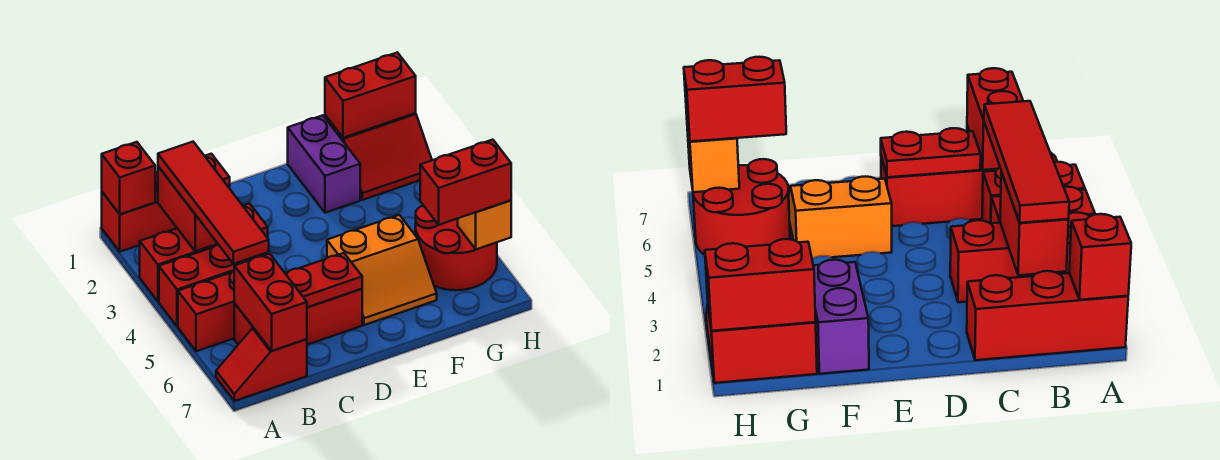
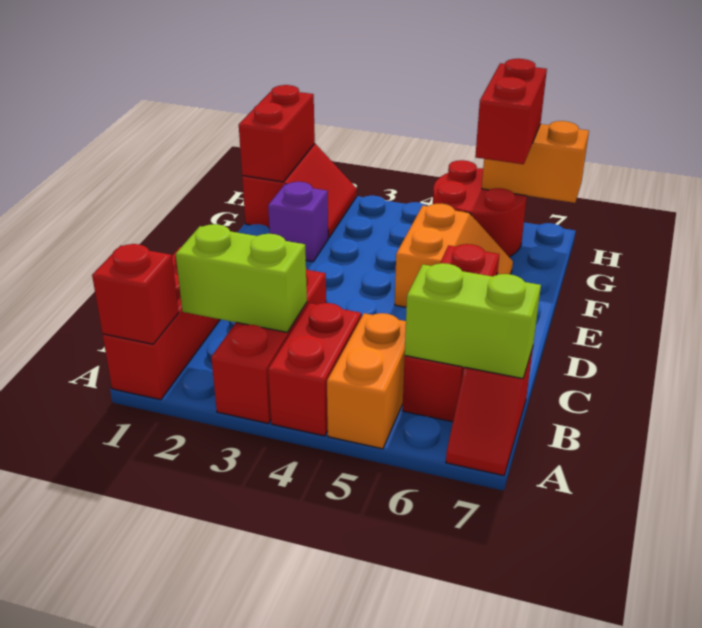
red brick A5:B5 level 1 -> orange brick A5:B5 level 1
red brick B2:B3 level 2 -> lime brick B2:B3 level 2
red tile B2:B5 level 3 -> none
red brick B6:B7 level 2 -> lime brick B6:B7 level 2
purple brick F1:F2 level 1 -> purple brick F2 level 1
orange brick H6 level 2 -> orange brick H6:H7 level 2

